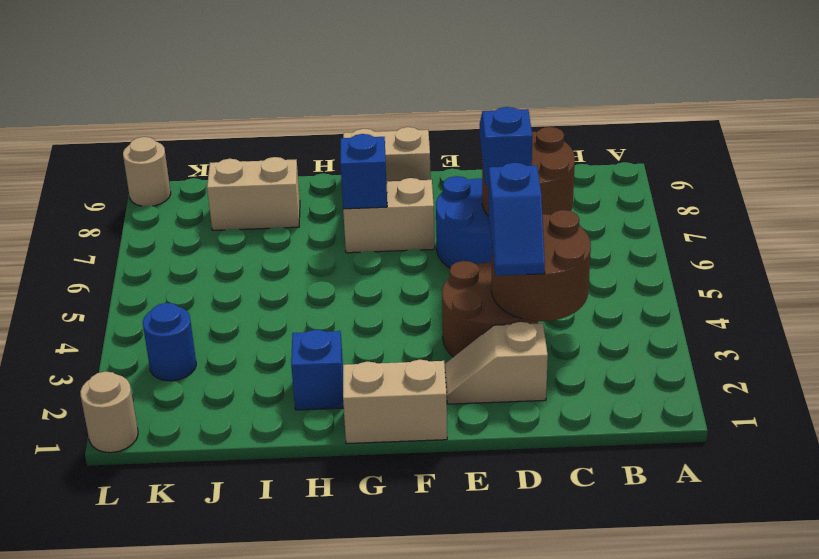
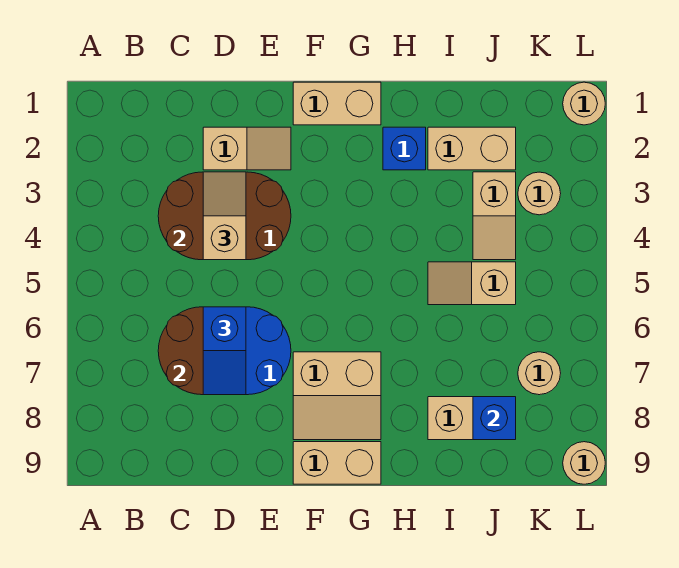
blue slope D3:D4 level 3 top 4 -> tan slope D3:D4 level 3 top 4
blue brick G7 level 2 -> blue brick J8 level 2
none -> tan brick I2:J2 level 1
none -> tan slope I5:J5 level 1 top J
none -> tan slope J3:J4 level 1 top 3
blue round brick K3 level 1 -> tan round brick K3 level 1
none -> tan round brick K7 level 1

